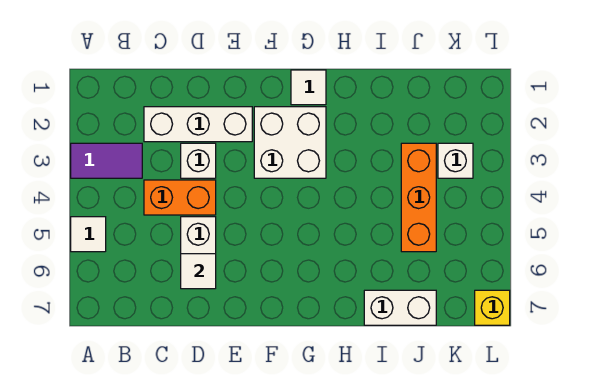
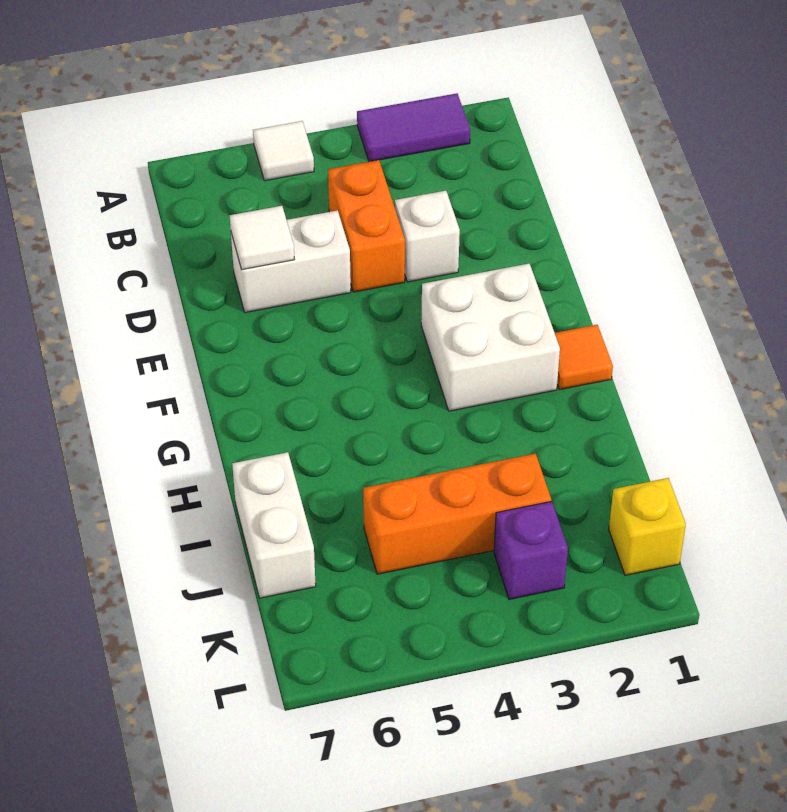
purple tile A3:B3 level 1 -> purple tile A2:A3 level 1
white brick C2:E2 level 1 -> none
white tile G1 level 1 -> orange tile G1 level 1
white brick K3 level 1 -> purple brick K3 level 1
yellow brick L7 level 1 -> yellow brick K1 level 1

